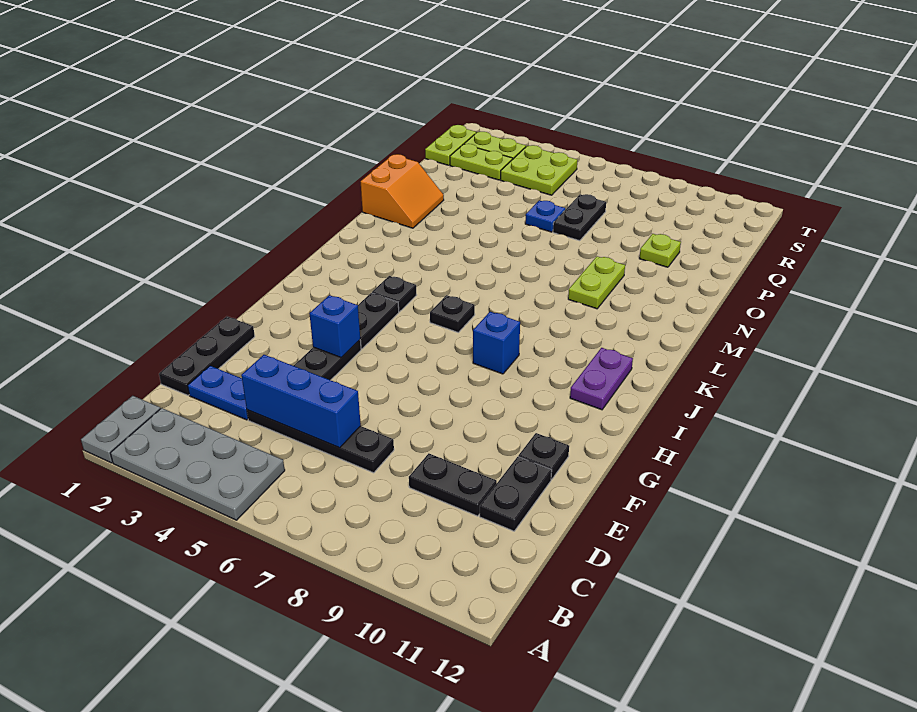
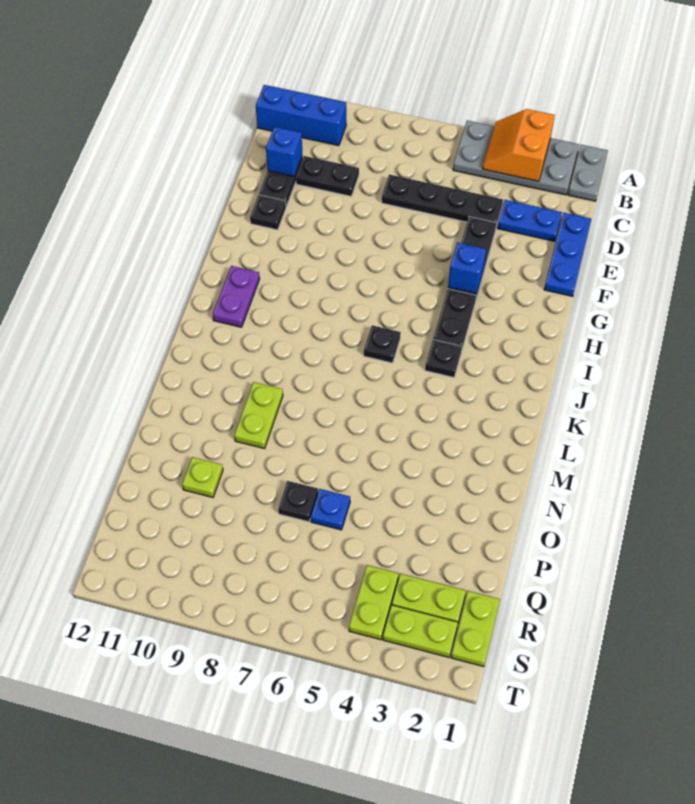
black plate D1:F1 level 1 -> blue plate D1:F1 level 1
blue brick D4:D6 level 2 -> blue brick B10:B12 level 1
blue brick I8 level 1 -> blue brick D11 level 2
orange slope N1:O2 level 1 top 1 -> orange slope A3:B4 level 2 top 3
black plate P7:Q7 level 1 -> black plate P7 level 1
lime plate R4:S5 level 1 -> lime plate R4:S4 level 1

